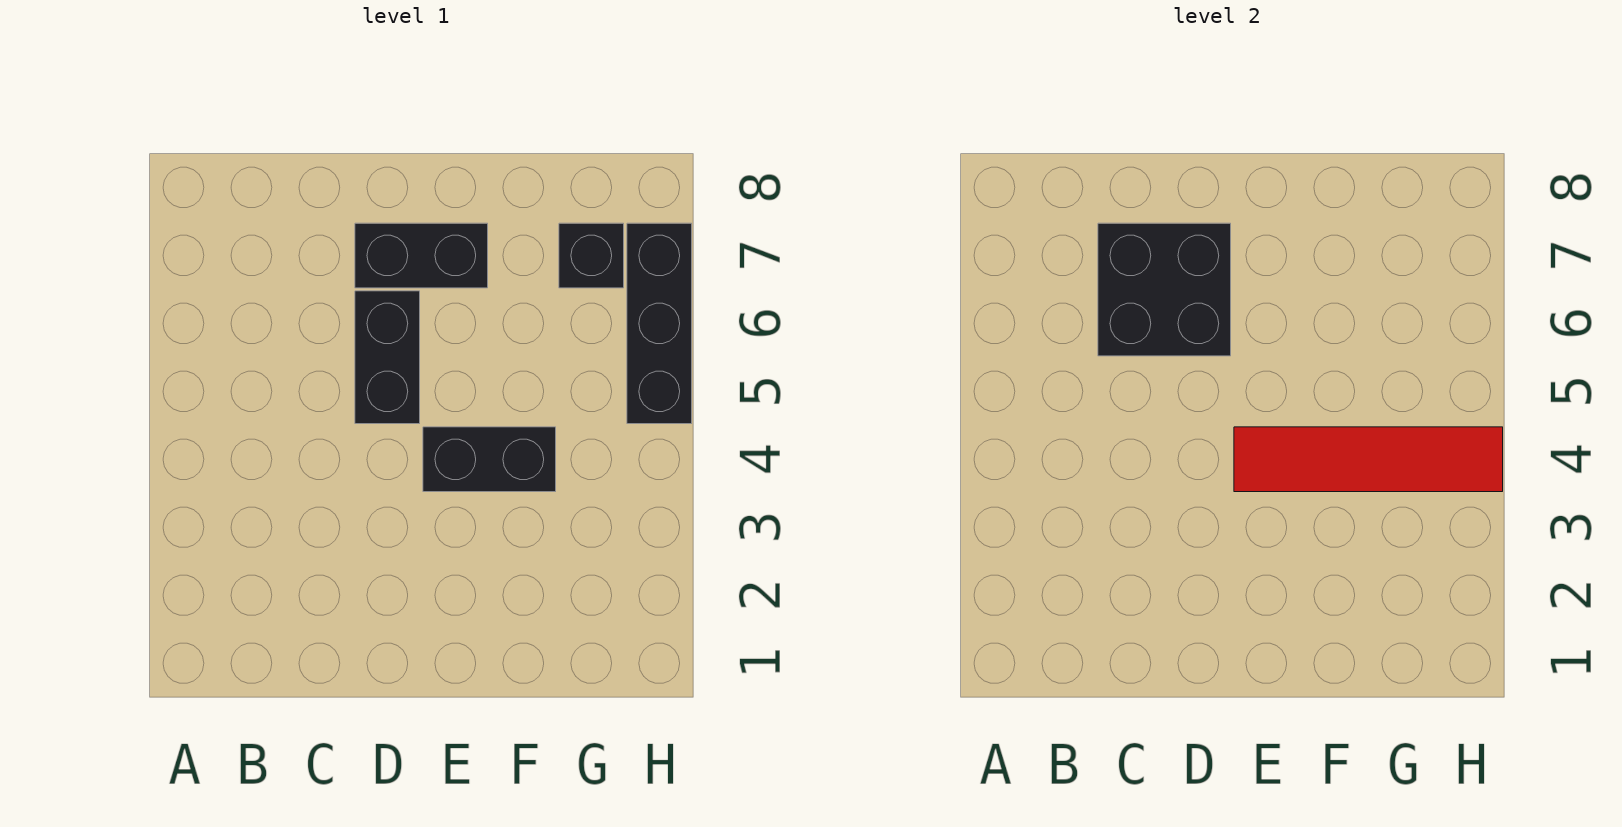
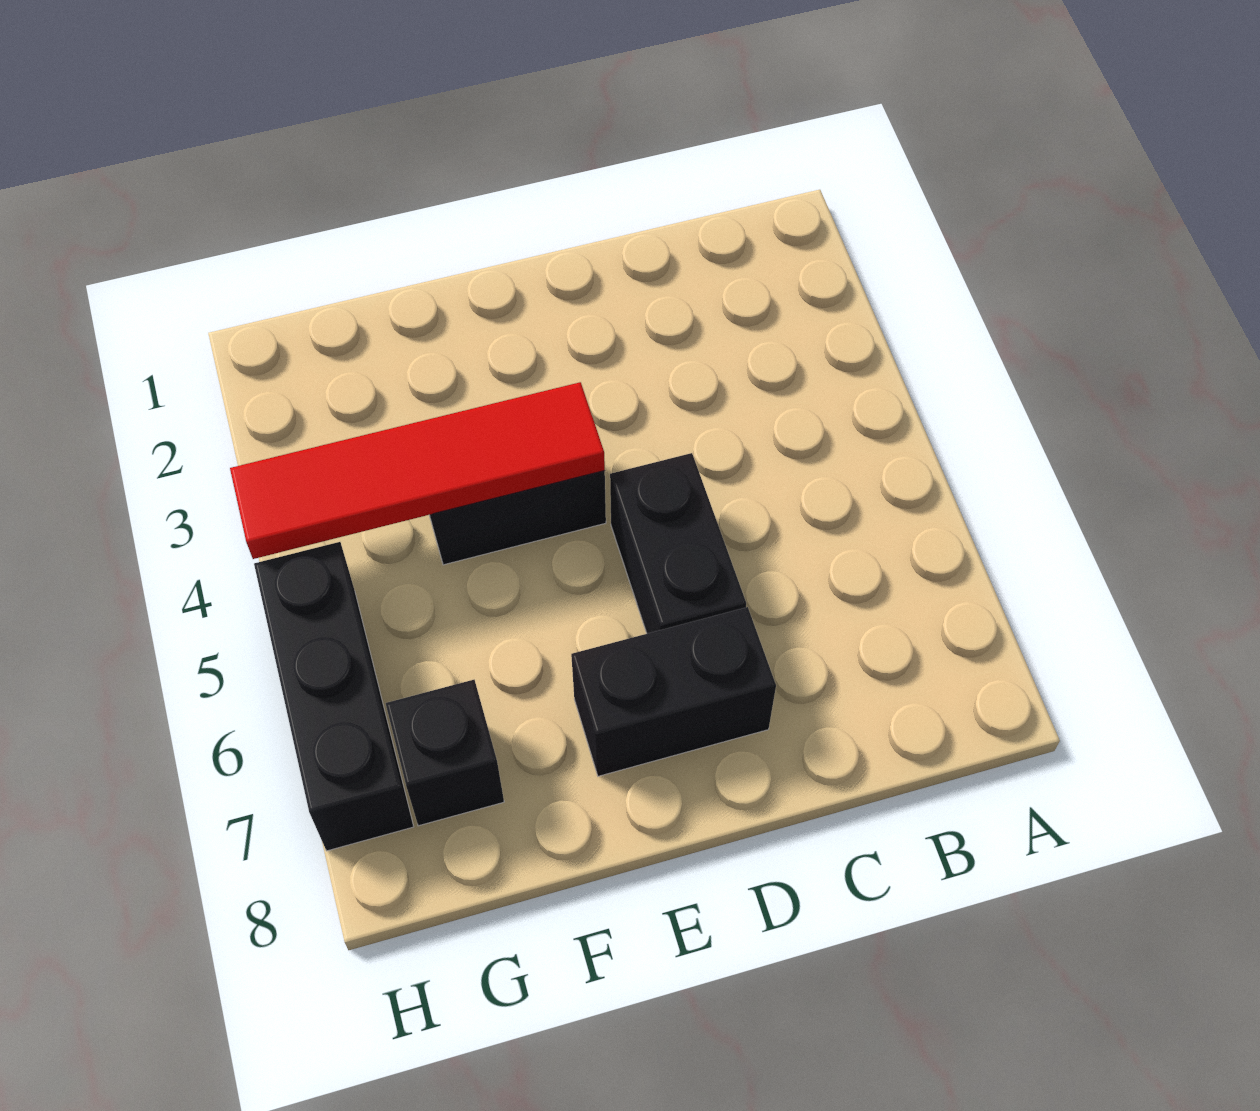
black brick C6:D7 level 2 -> none

